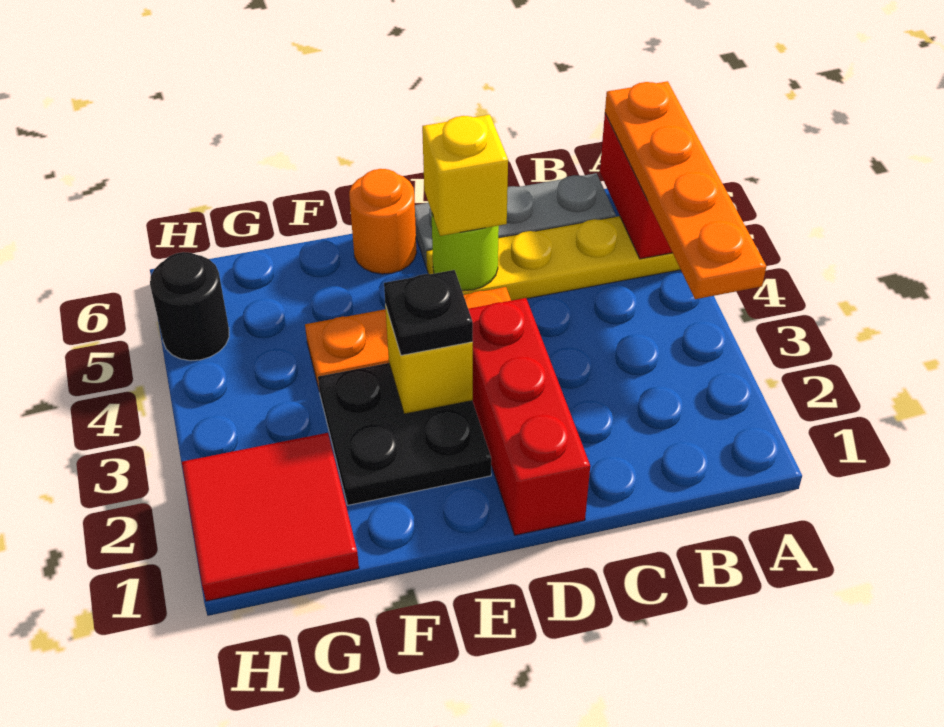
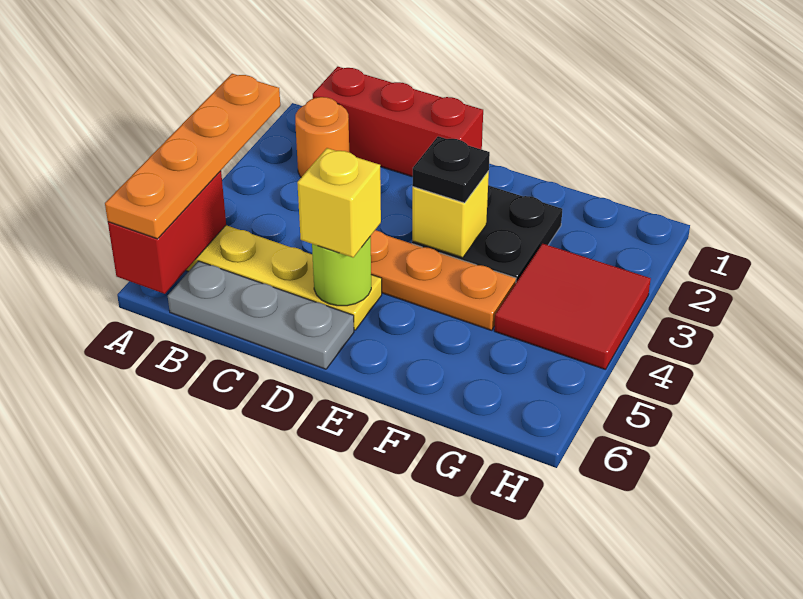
red brick D1:D3 level 1 -> red brick B1:D1 level 1
orange round brick E6 level 1 -> orange round brick B2 level 1
red tile G1:H2 level 1 -> red tile G3:H4 level 1
black round brick H5 level 1 -> none

